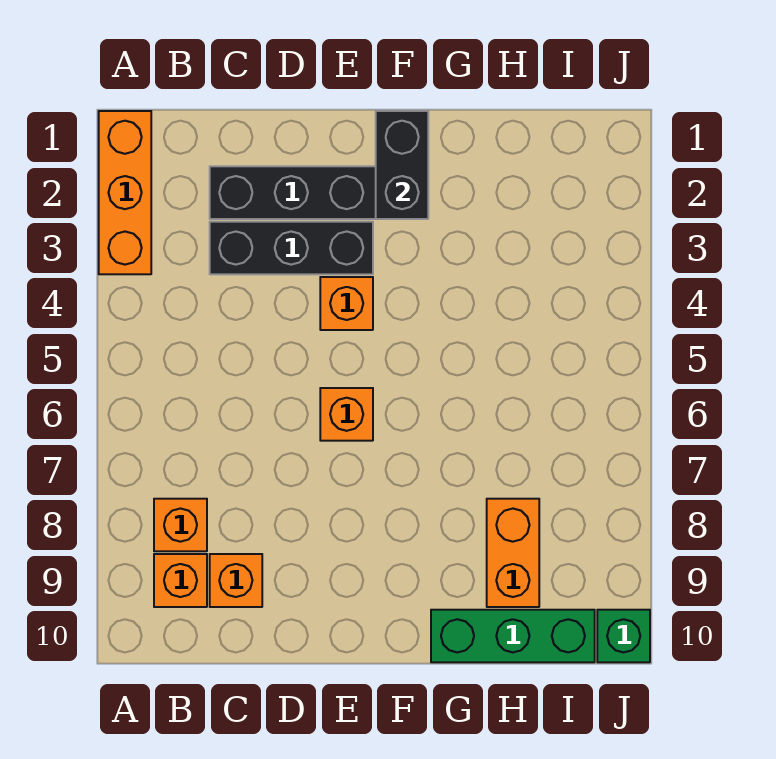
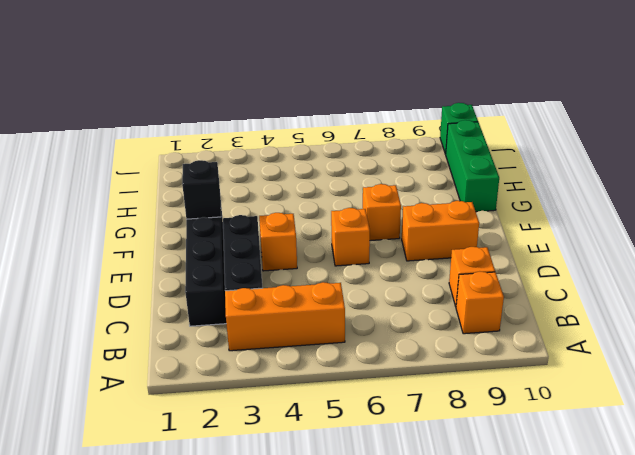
orange brick A1:A3 level 1 -> orange brick B3:B5 level 1
orange brick B8 level 1 -> orange brick F7 level 1
black brick F1:F2 level 2 -> black brick F2 level 2
orange brick H8:H9 level 1 -> orange brick E8:E9 level 1

